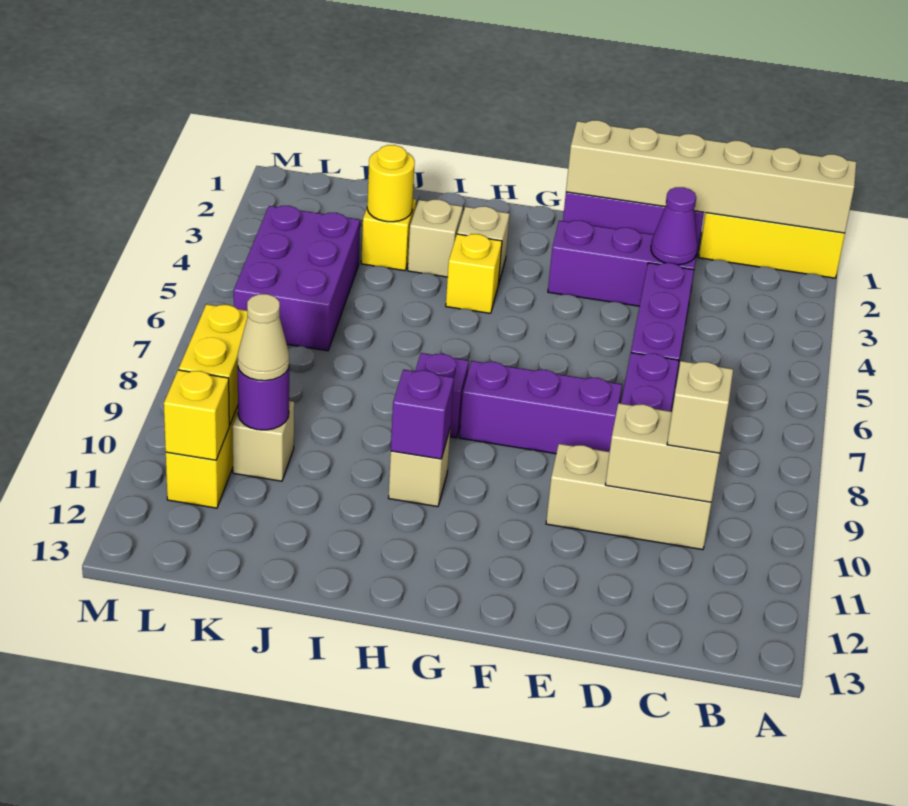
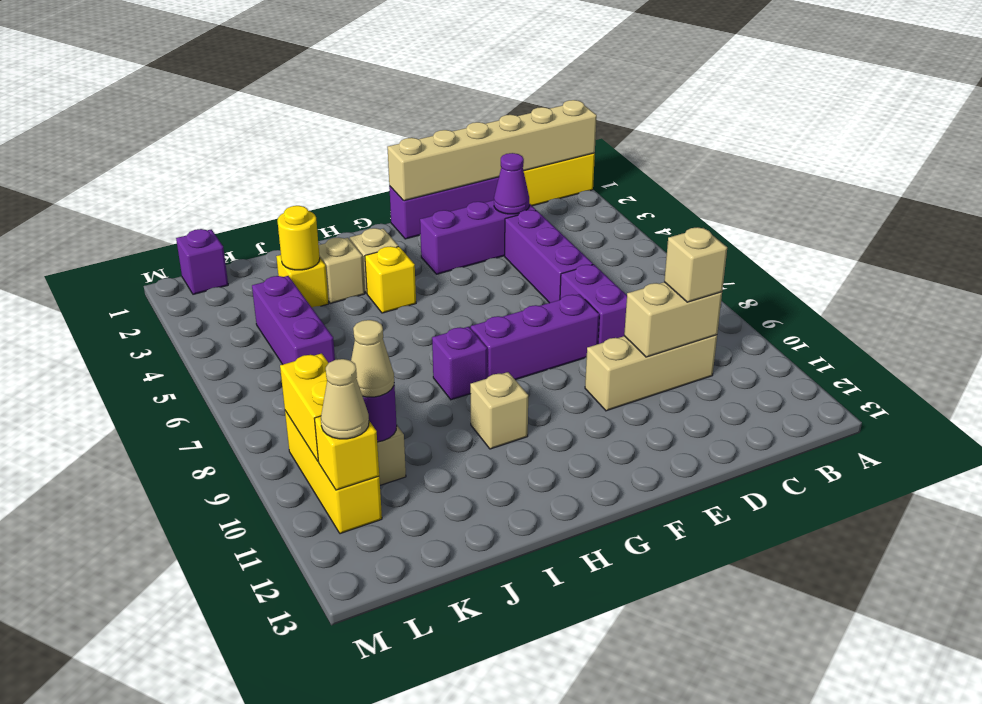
purple brick H10 level 2 -> purple brick L1 level 1
purple brick K4:L6 level 1 -> purple brick K4:K6 level 1
none -> tan cone L11 level 3

